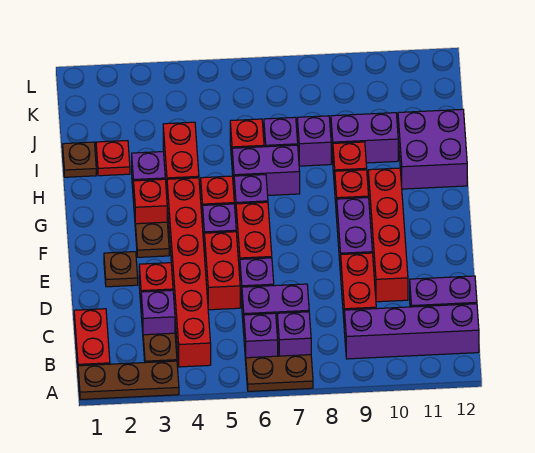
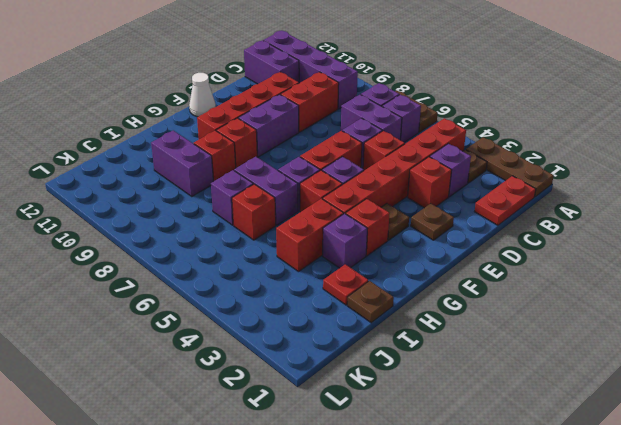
red brick D5:E5 level 1 -> red brick D5 level 1
none -> white cone F12 level 1
purple brick H11:I12 level 1 -> none
purple brick I8 level 1 -> none

